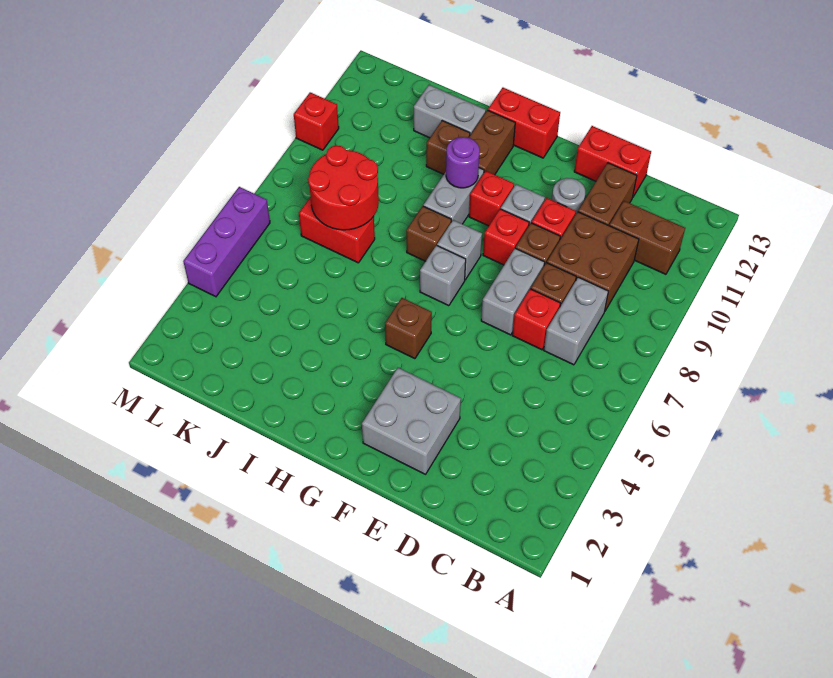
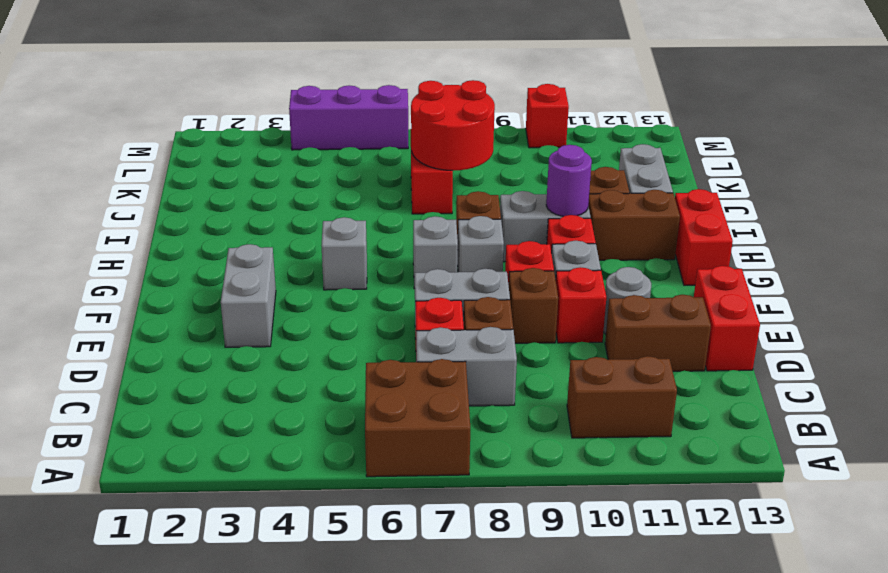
brown brick B11:C11 level 1 -> brown brick B10:B11 level 1
brown brick C9:D10 level 1 -> brown brick A6:B7 level 1
grey brick E2:F3 level 1 -> grey brick E3:F3 level 1
brown brick G5 level 1 -> grey brick G5 level 1

